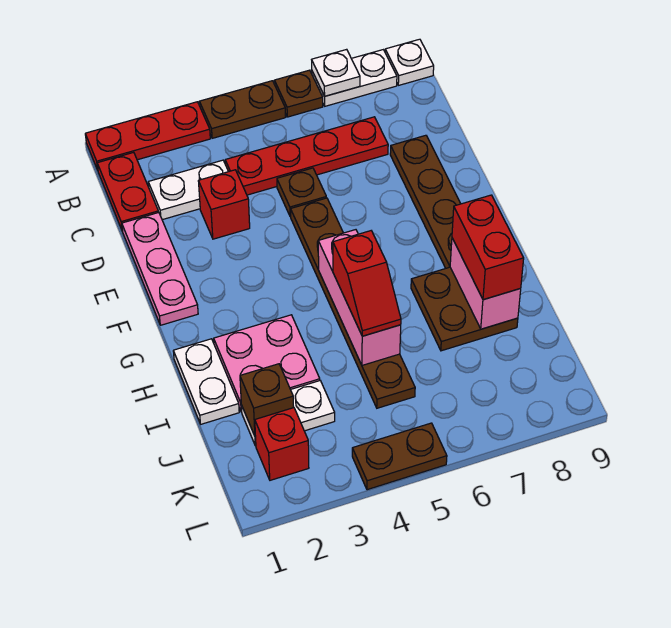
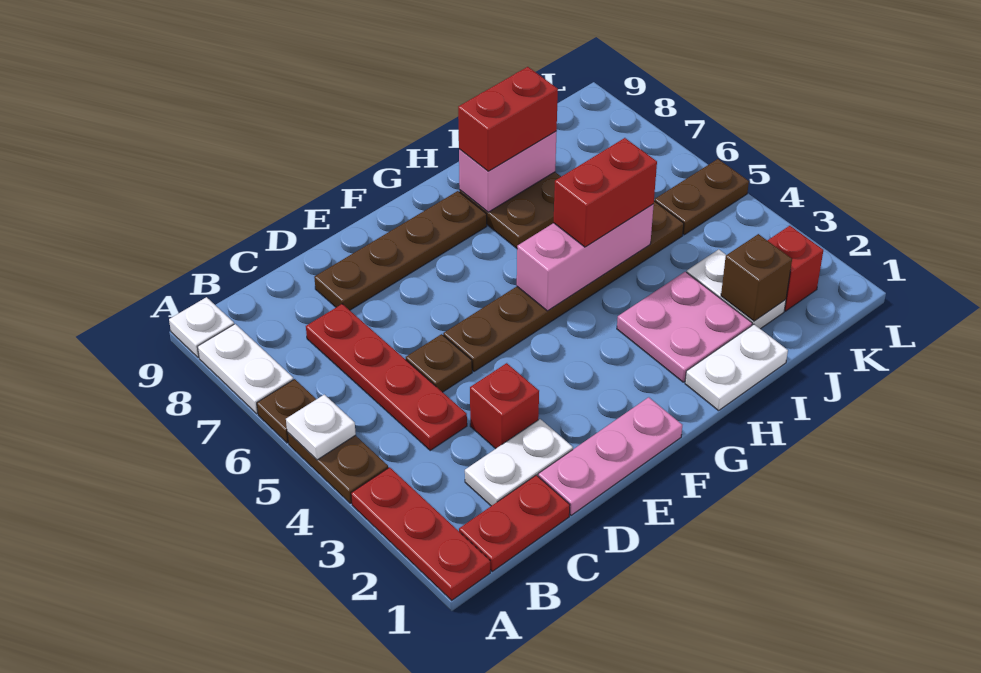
white plate A7 level 2 -> white plate A5 level 2
white plate C2:C3 level 1 -> white plate C2:D2 level 1
red slope H5:I5 level 3 top H -> red brick H5:I5 level 3
brown plate L4:L5 level 1 -> brown plate K5:L5 level 1

